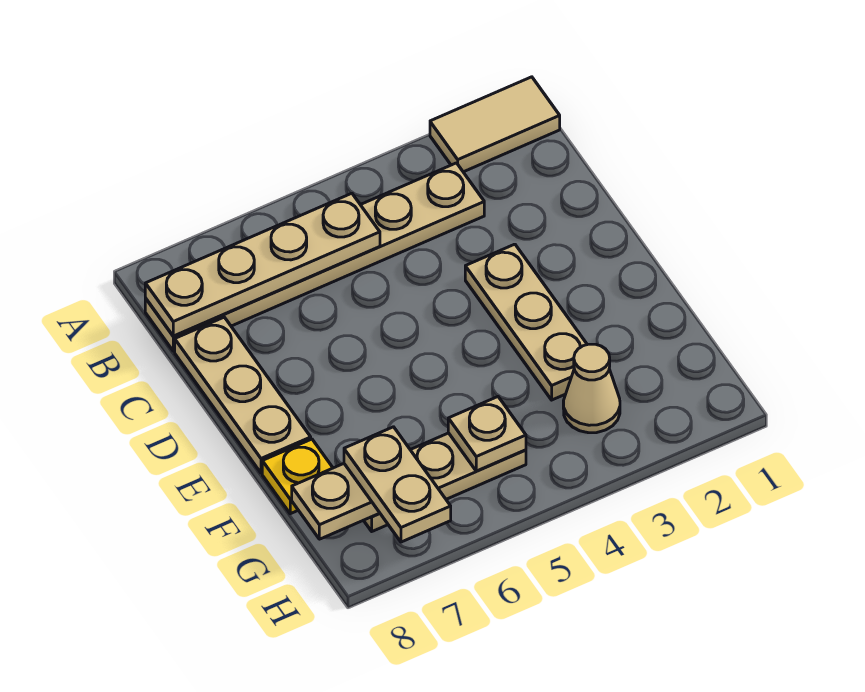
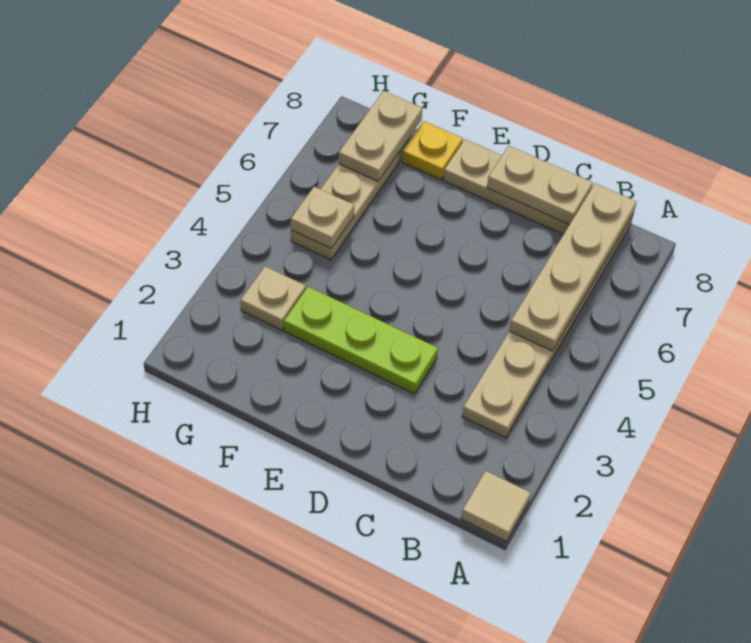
tan tile A1:A2 level 1 -> tan tile A1 level 1
tan plate D3:F3 level 1 -> lime plate D3:F3 level 1
tan cone G3 level 1 -> tan plate G3 level 1
tan plate G7:H7 level 3 -> tan plate C8:D8 level 2

